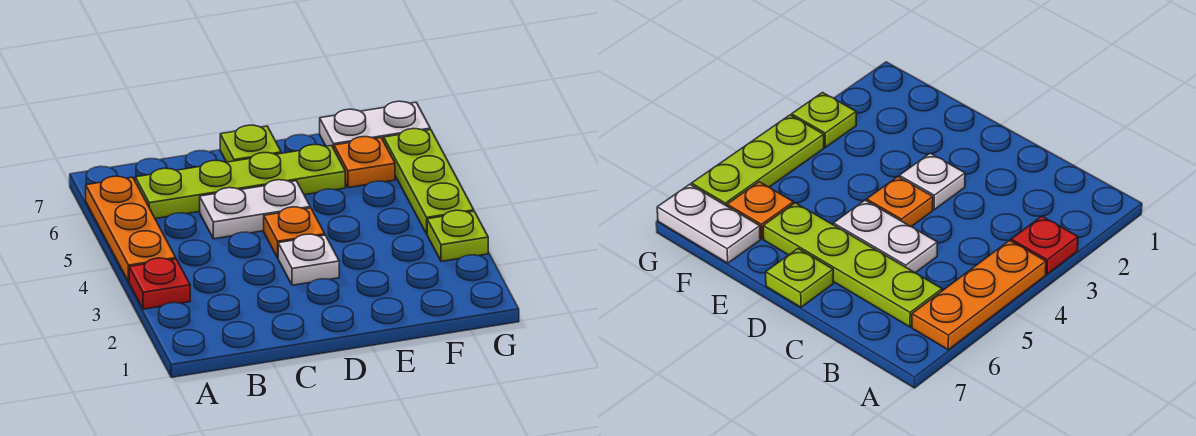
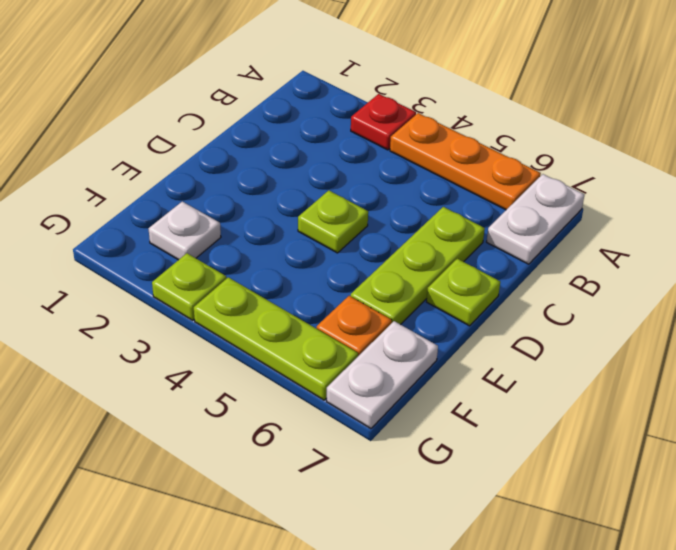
lime plate B6:E6 level 1 -> lime plate C6:E6 level 1
white plate C5:D5 level 1 -> white plate A7:B7 level 1
white plate D3 level 1 -> white plate F2 level 1
orange plate D4 level 1 -> lime plate D4 level 1

